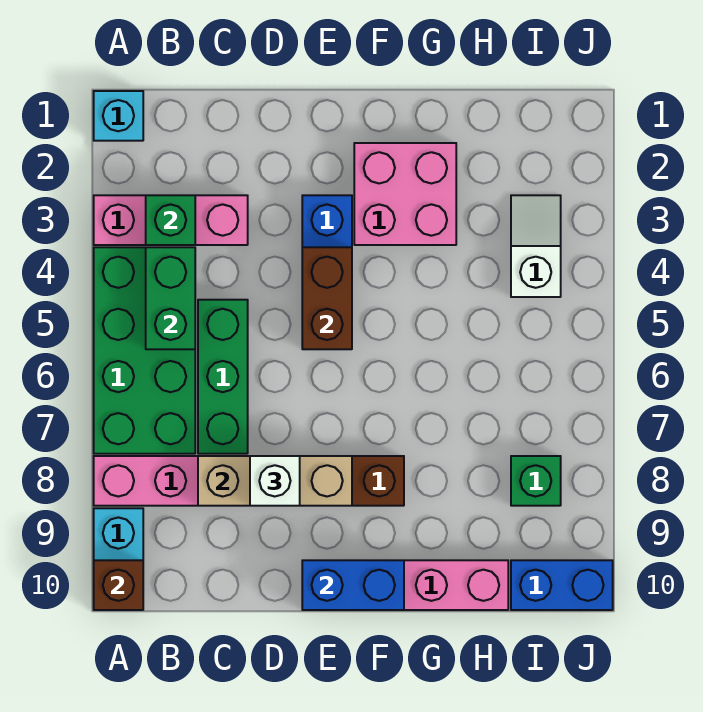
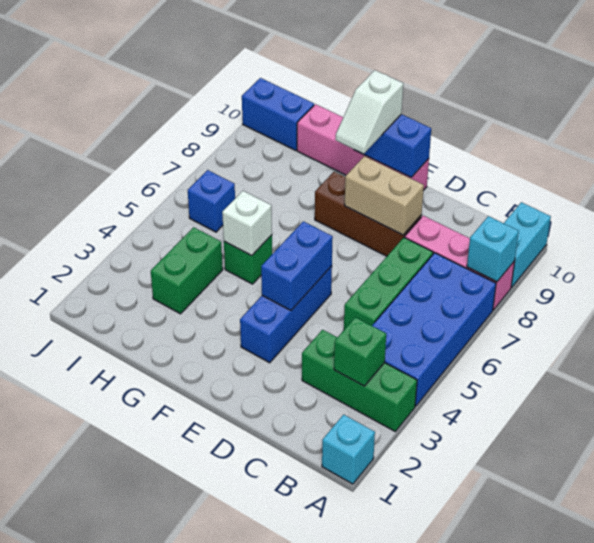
pink brick A3:C3 level 1 -> green brick A3:C3 level 1
green brick A4:B7 level 1 -> blue brick A4:B7 level 1
none -> cyan brick A8 level 2
brown brick A10 level 2 -> none
green brick B4:B5 level 2 -> green brick H3:H4 level 1
tan brick C8:E8 level 2 -> tan brick D8:E8 level 2
white brick D8 level 3 -> white brick G5 level 2
brown brick E4:E5 level 2 -> blue brick E4:E5 level 2
pink brick F2:G3 level 1 -> none
white slope I3:I4 level 1 top 4 -> white slope F9:F10 level 3 top 10
none -> blue brick I6 level 1
green brick I8 level 1 -> green brick G5 level 1

